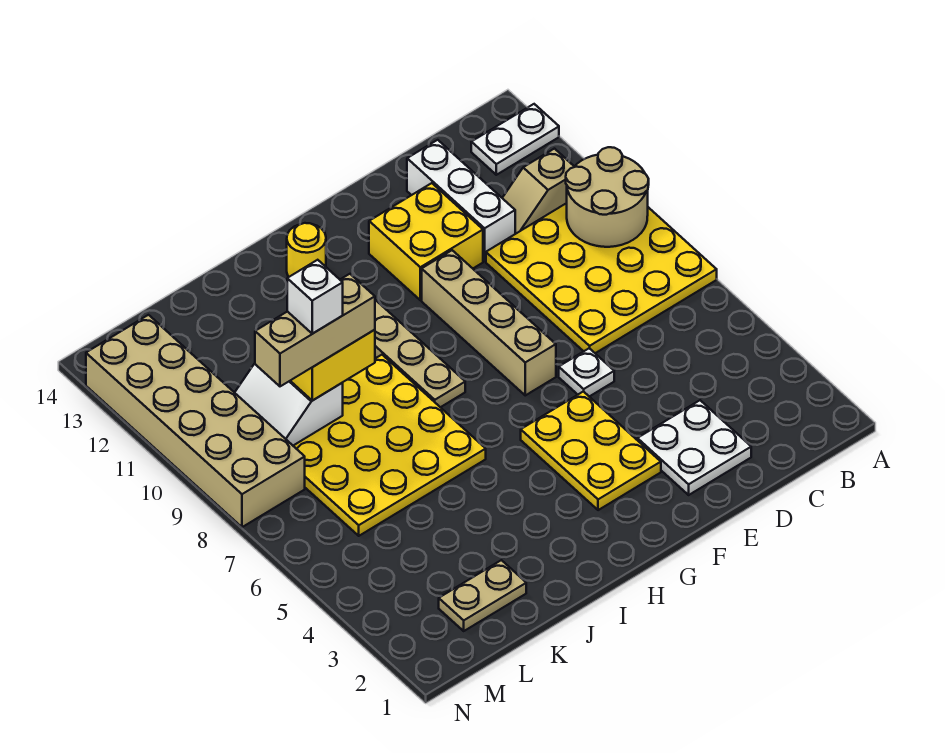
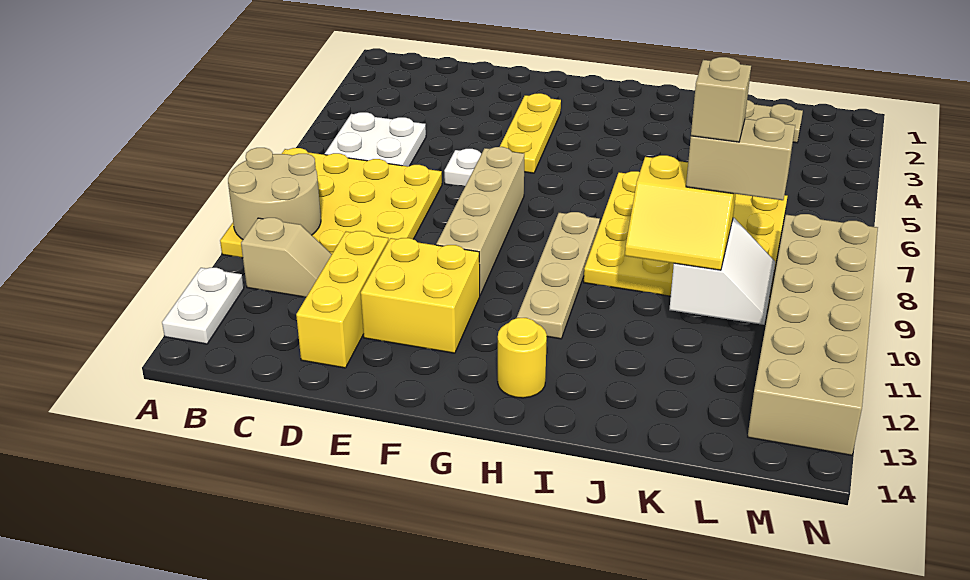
white plate A13:B13 level 1 -> white plate A12:A13 level 1
white plate D2:E3 level 1 -> white plate B5:C6 level 1
white brick D11:D13 level 1 -> yellow brick D11:D13 level 1
yellow plate F3:G5 level 1 -> yellow plate F3:F5 level 1
tan brick J9:L9 level 4 -> tan brick K9:L9 level 4
white brick K9 level 5 -> tan brick K9 level 5

